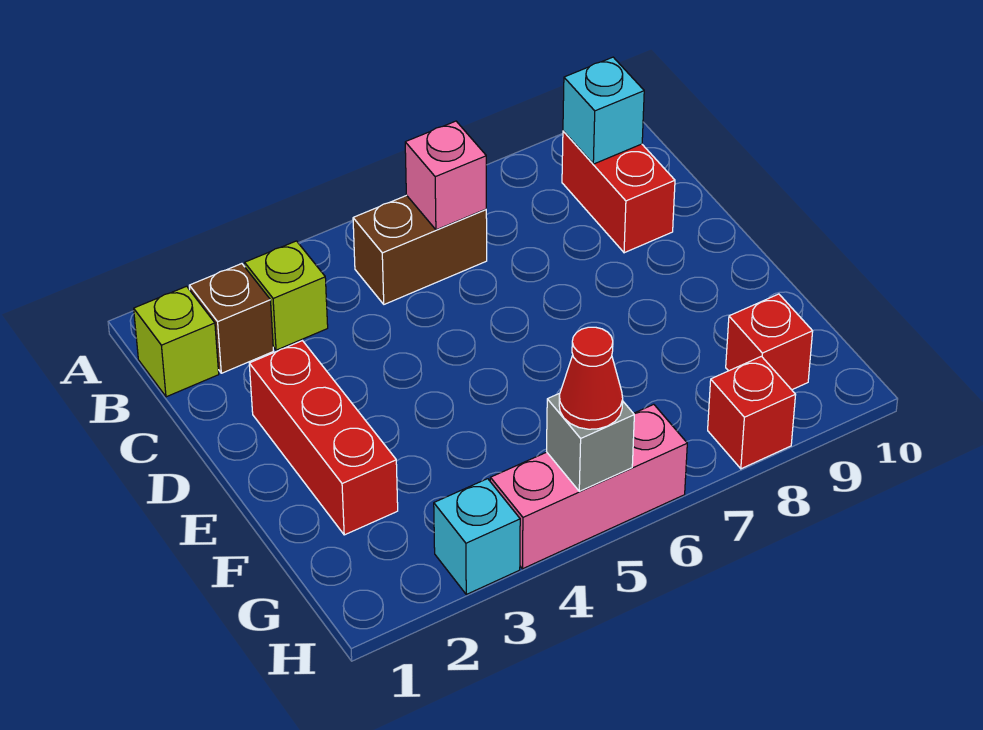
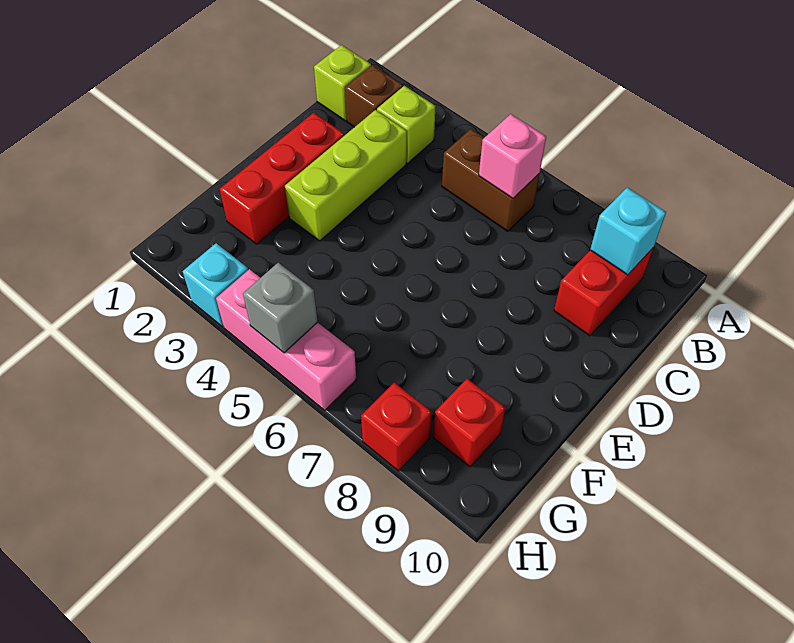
none -> lime brick C3:E3 level 1
red cone H5 level 3 -> none

